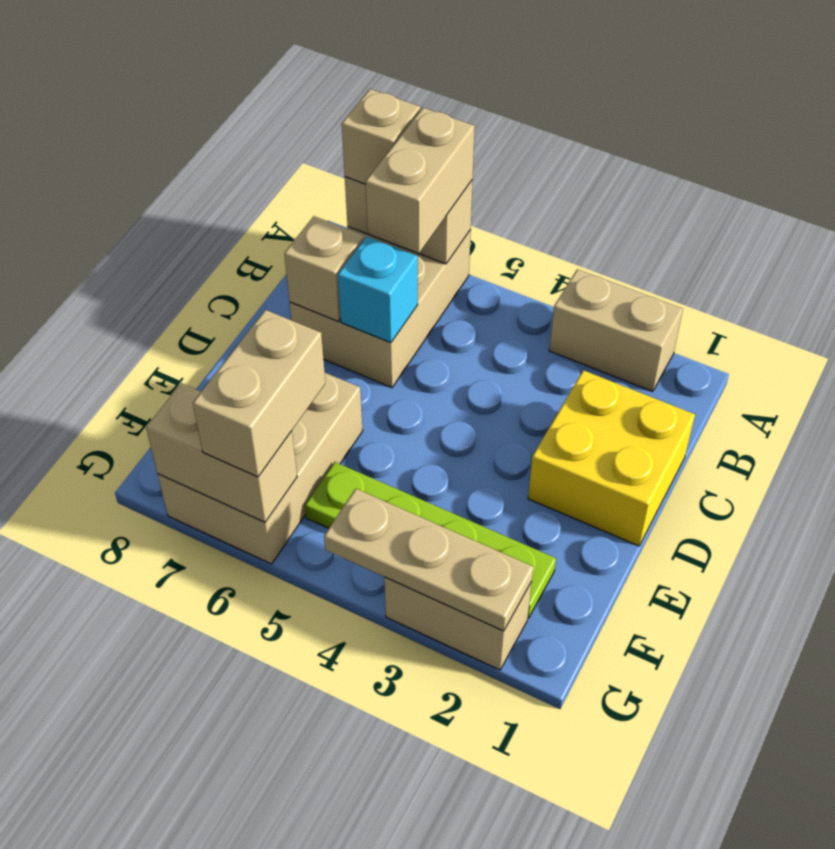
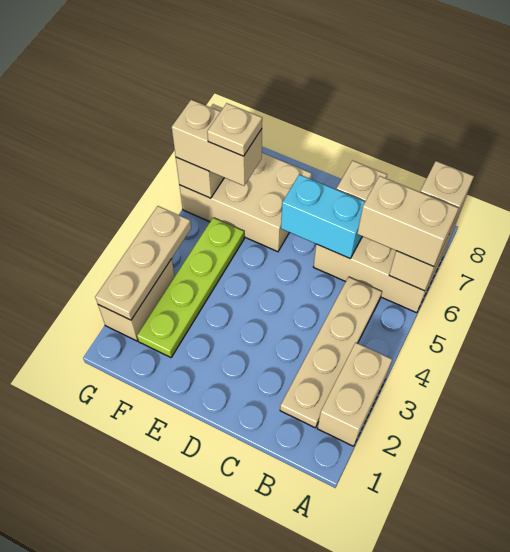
none -> tan plate B2:B5 level 1
yellow brick C1:D2 level 1 -> none
cyan brick C6 level 2 -> cyan brick C6:D6 level 2
none -> tan plate F6 level 4

